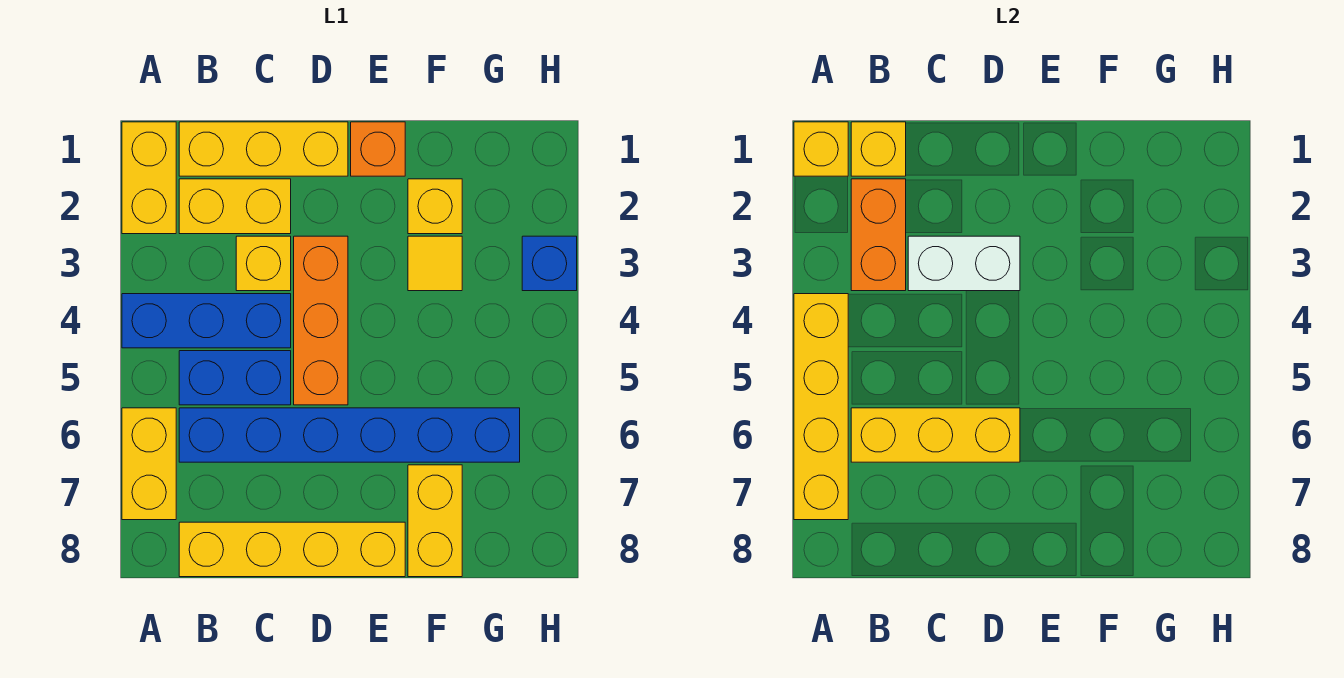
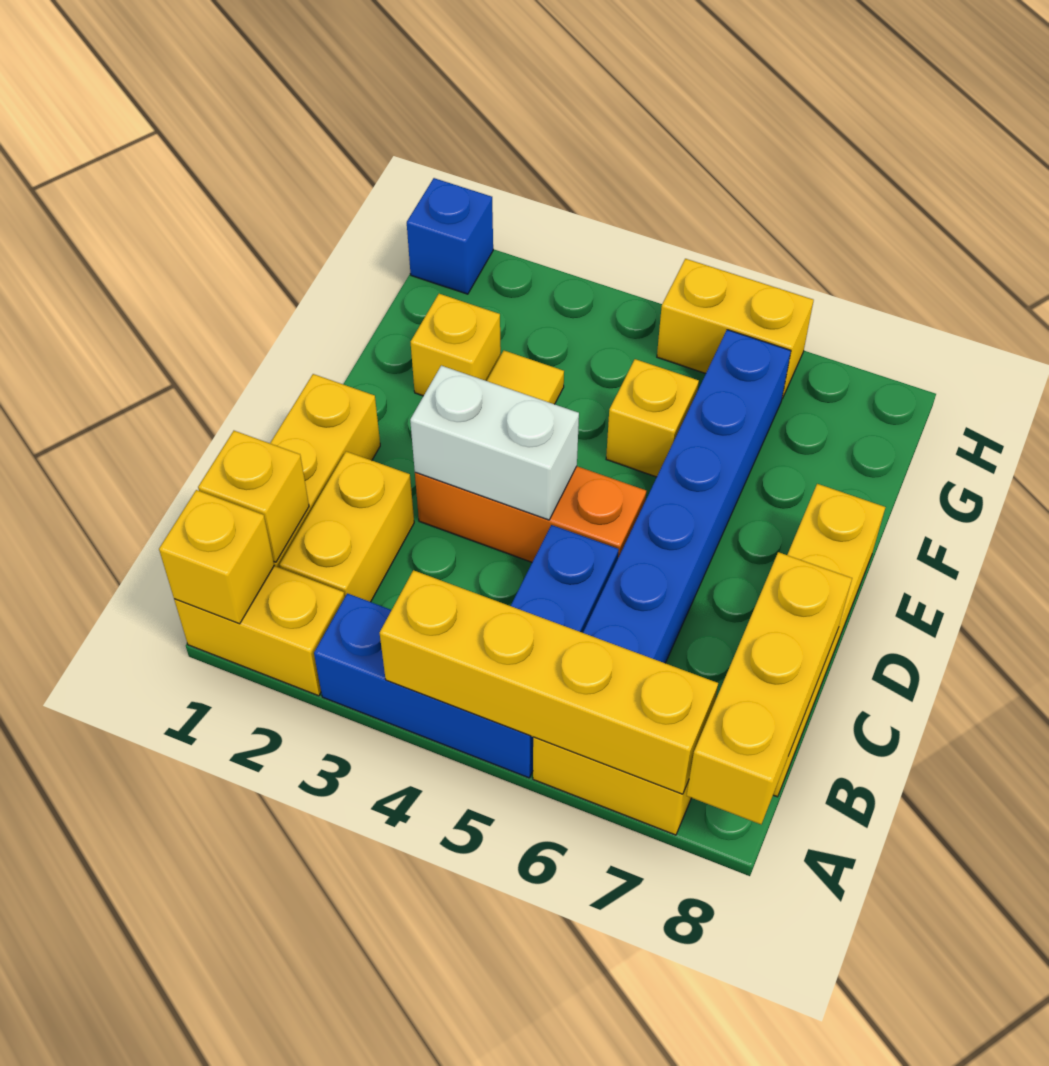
blue brick A4:C4 level 1 -> blue brick A3:A5 level 1
orange brick B2:B3 level 2 -> none
yellow brick B6:D6 level 2 -> yellow brick A8:C8 level 2
yellow brick C3 level 1 -> yellow brick F5 level 1
white brick C3:D3 level 2 -> white brick D3:D4 level 2
orange brick E1 level 1 -> none
yellow brick F7:F8 level 1 -> yellow brick H5:H6 level 1
blue brick H3 level 1 -> blue brick H1 level 1

